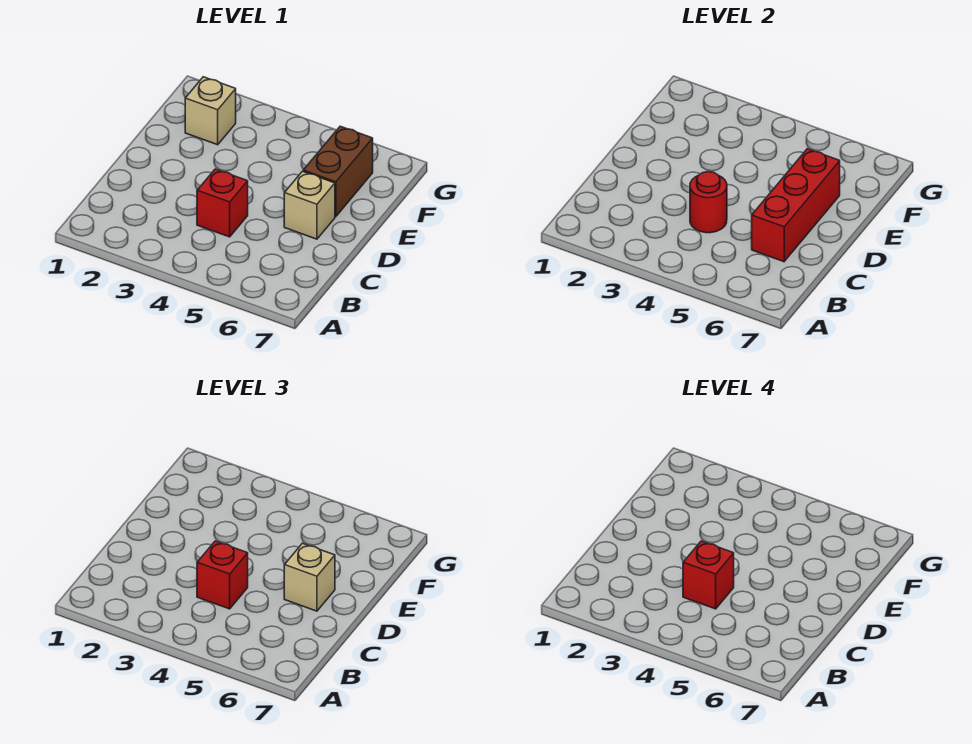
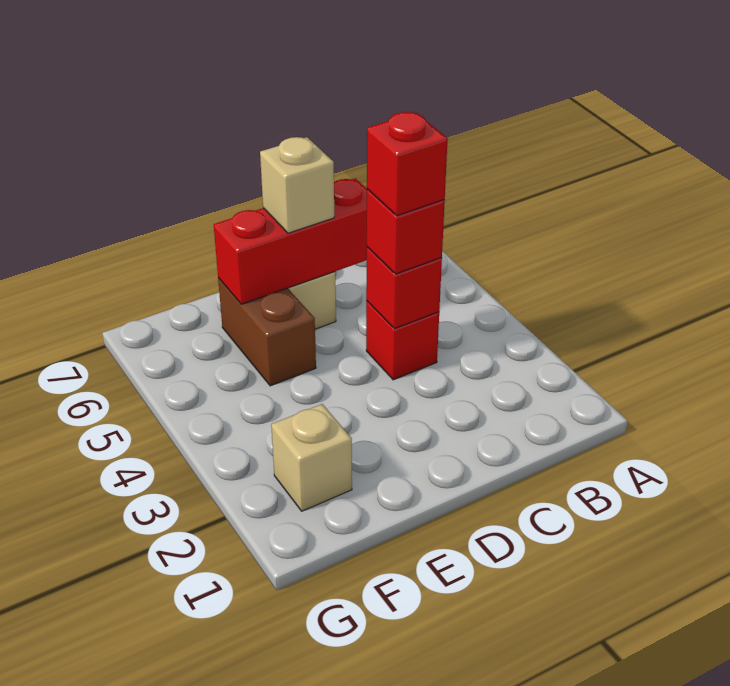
red round brick C4 level 2 -> red brick C4 level 2
brown brick E6:F6 level 1 -> brown brick E5:E6 level 1

